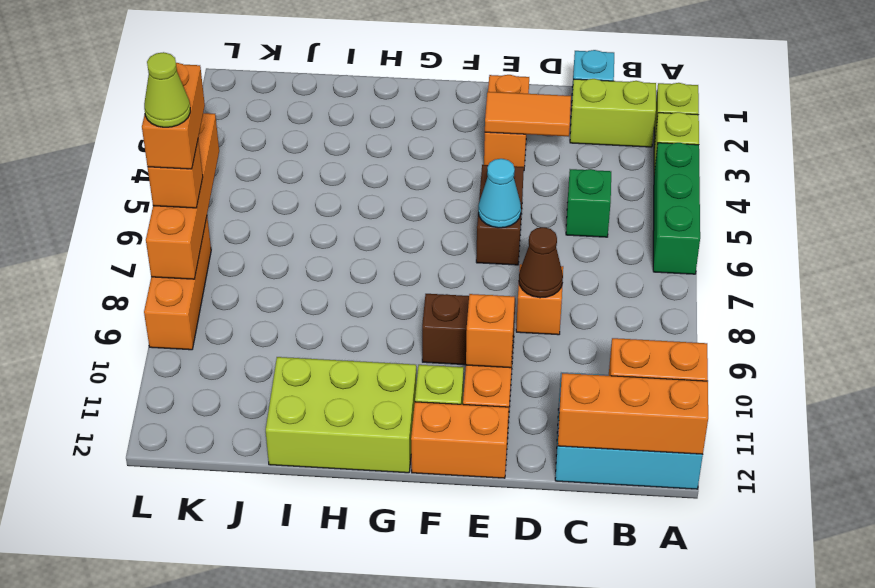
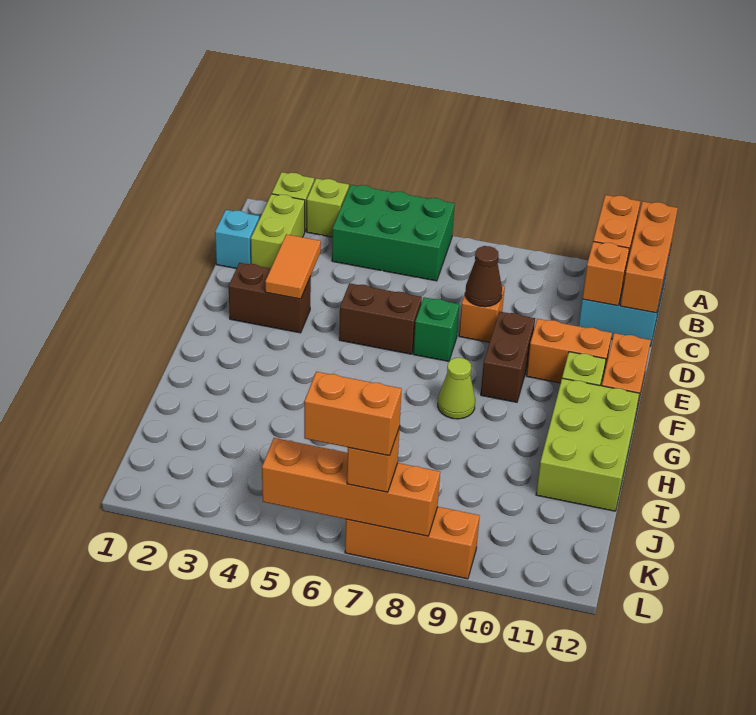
green brick A4:A6 level 1 -> green brick A4:B6 level 1
green brick C5 level 1 -> green brick E7 level 1
orange brick E2:E3 level 1 -> brown brick E2:E3 level 1
cyan cone E6 level 2 -> none
orange brick E10 level 2 -> orange brick C11 level 2
lime cone L7 level 5 -> lime cone G8 level 1

